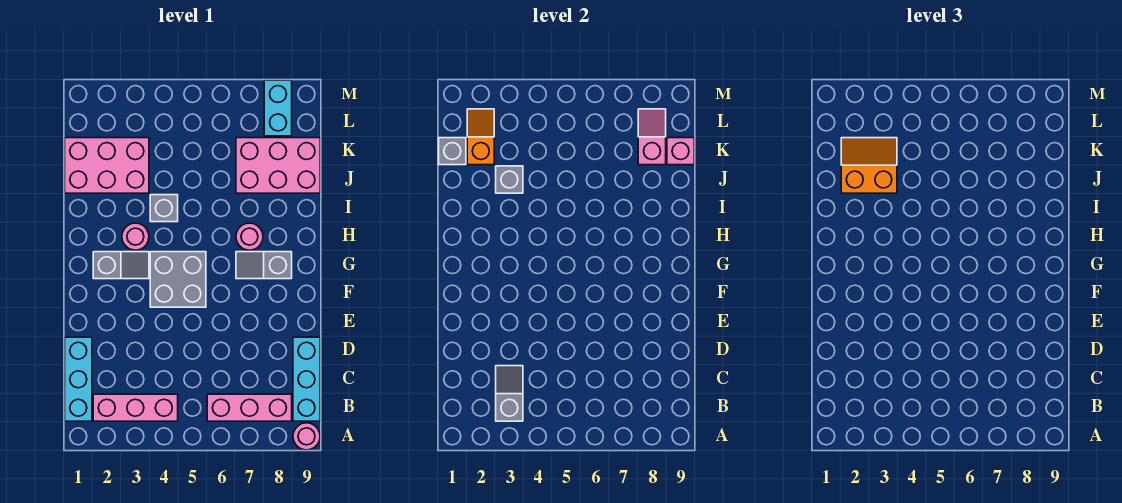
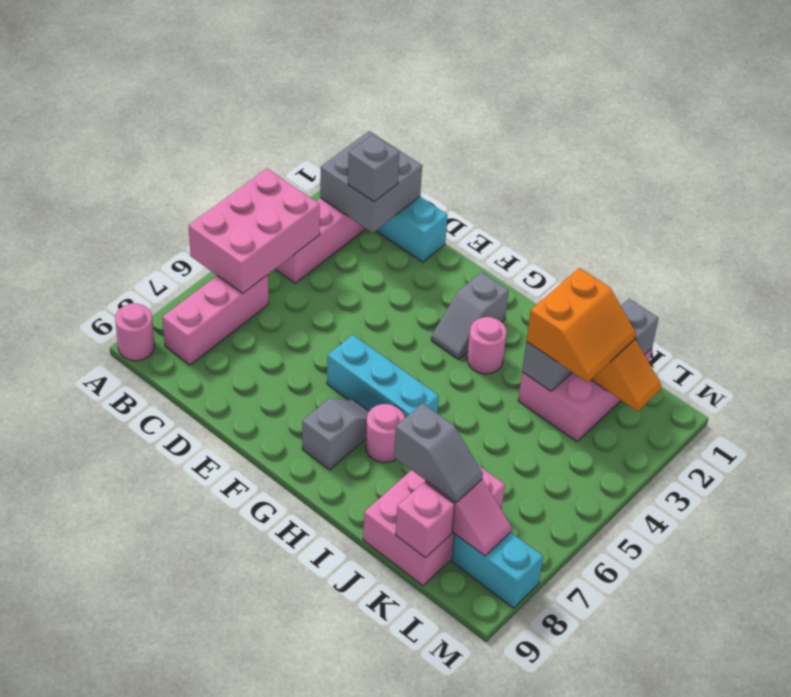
none -> pink brick A4:B6 level 2
grey slope B3:C3 level 2 top B -> grey slope J8:K8 level 3 top J
cyan brick B9:D9 level 1 -> cyan brick F6:H6 level 1
grey brick F4:G5 level 1 -> grey brick B1:C2 level 2
grey brick I4 level 1 -> grey brick C2 level 3

